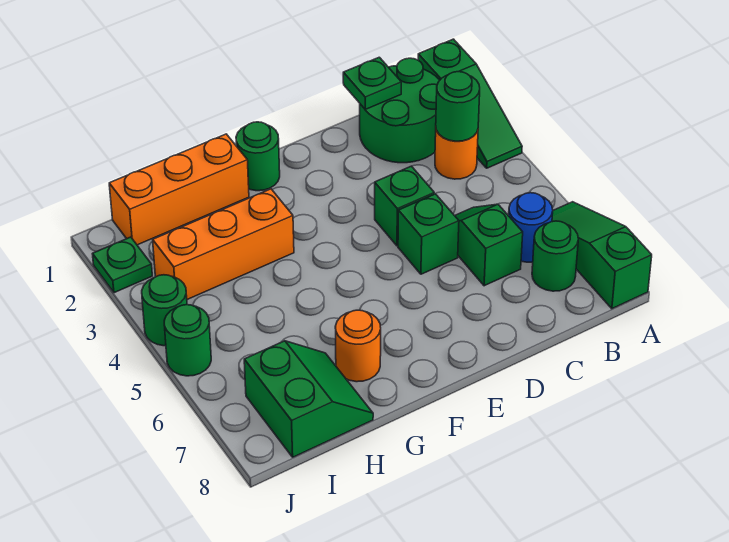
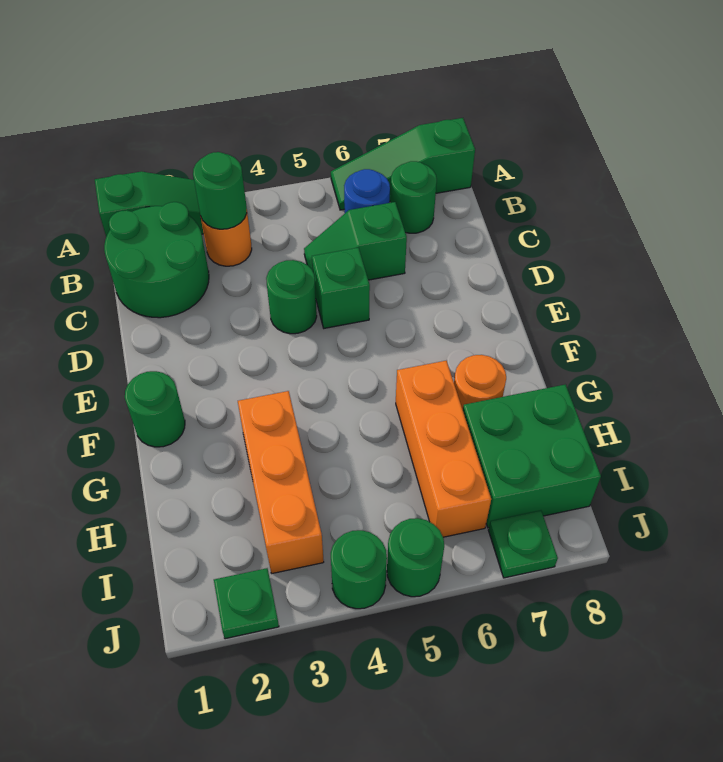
green plate C1 level 2 -> green plate J7 level 1
green brick D4 level 1 -> green round brick D4 level 1
orange brick G1:I1 level 1 -> orange brick G6:I6 level 1
green slope H7:I8 level 1 top I -> green brick H7:I8 level 1

